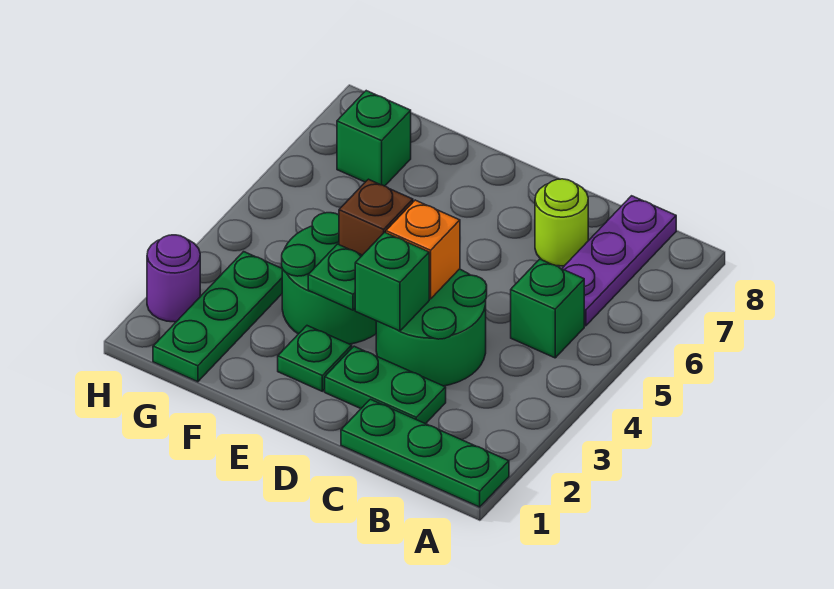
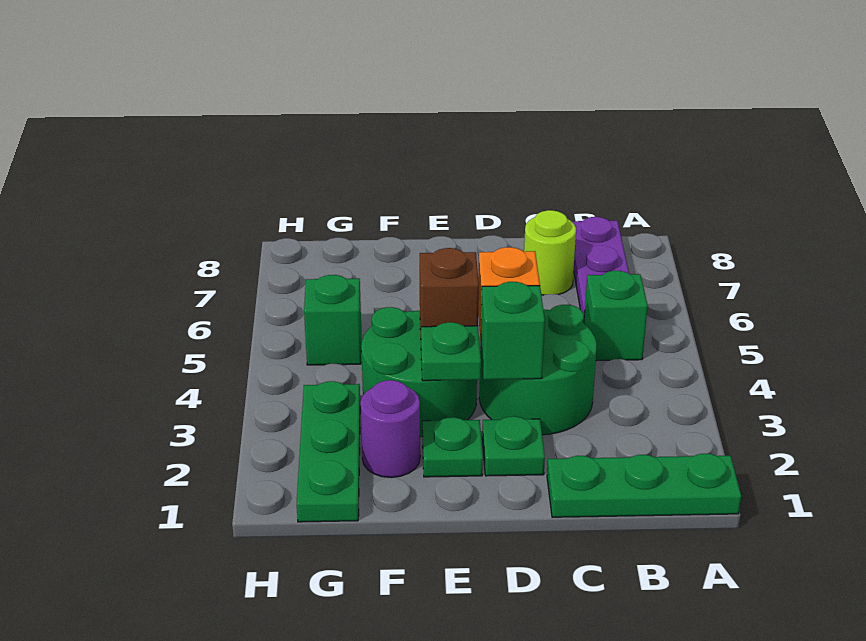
green plate C2:D2 level 1 -> green plate D2 level 1
green brick G7 level 1 -> green brick G5 level 1
purple round brick H2 level 1 -> purple round brick F2 level 1

